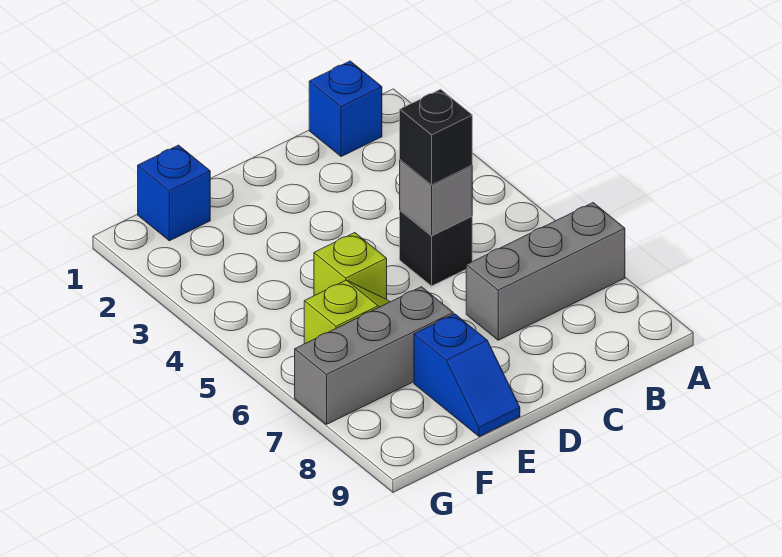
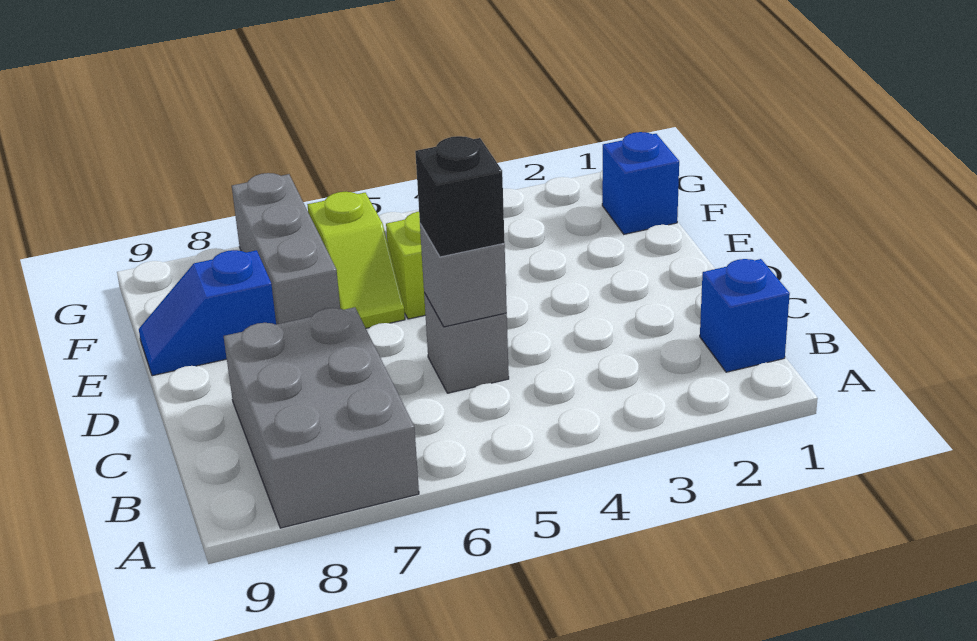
grey brick A7:C7 level 1 -> grey brick A7:C8 level 1
black brick C5 level 1 -> grey brick C5 level 1

